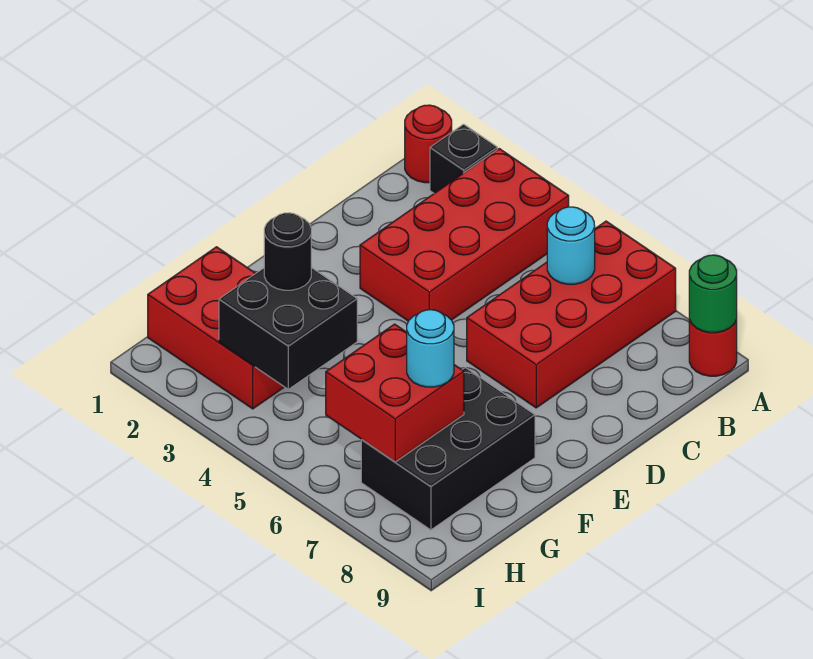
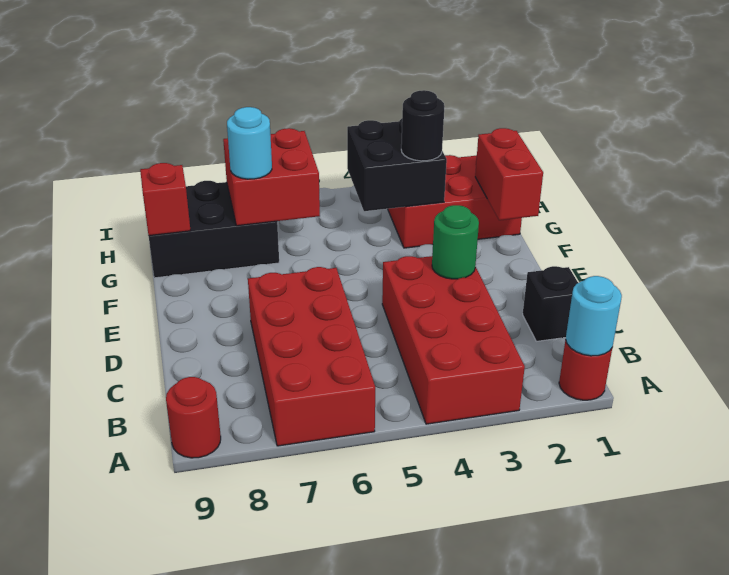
black brick A2 level 1 -> black brick C1 level 1
green round brick A9 level 2 -> green round brick D3 level 2
cyan round brick B6 level 2 -> cyan round brick A1 level 2
none -> red brick F1:G1 level 2
black brick F7:H8 level 1 -> black brick G7:H9 level 1
none -> red brick G9 level 2

